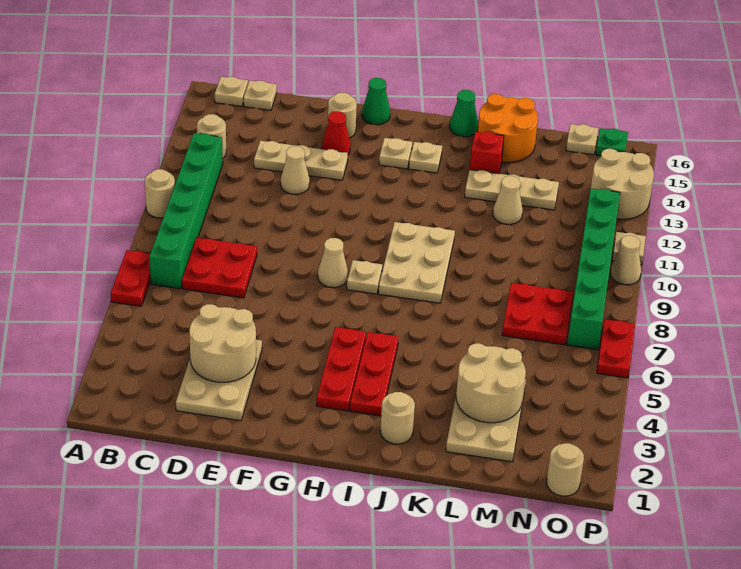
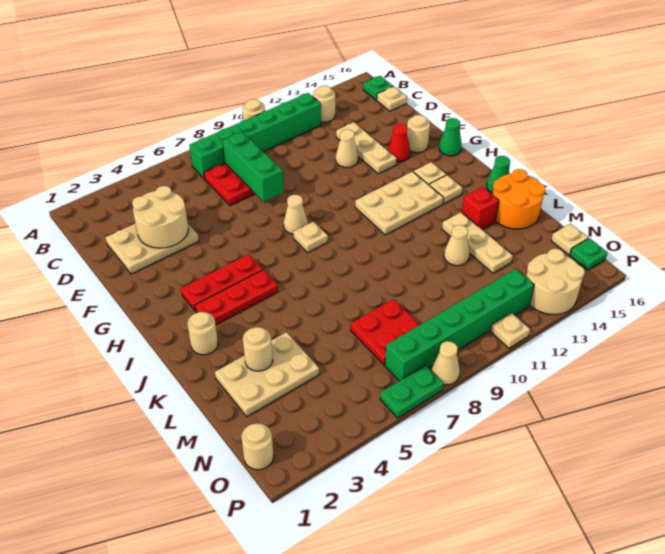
red plate A6:A7 level 1 -> none
tan plate B16 level 1 -> green plate B16 level 1
none -> green brick C8:E8 level 2
tan plate I8:J10 level 1 -> tan plate H11:I13 level 1
tan round brick L3:M4 level 2 -> tan round brick L3 level 2
red plate P6:P7 level 1 -> green plate P6:P7 level 1
tan cone P10 level 1 -> tan cone P8 level 1

